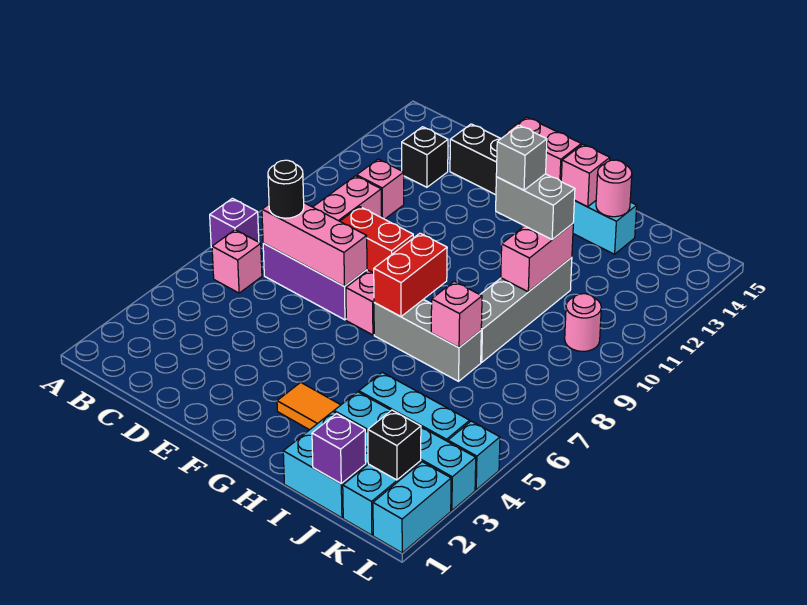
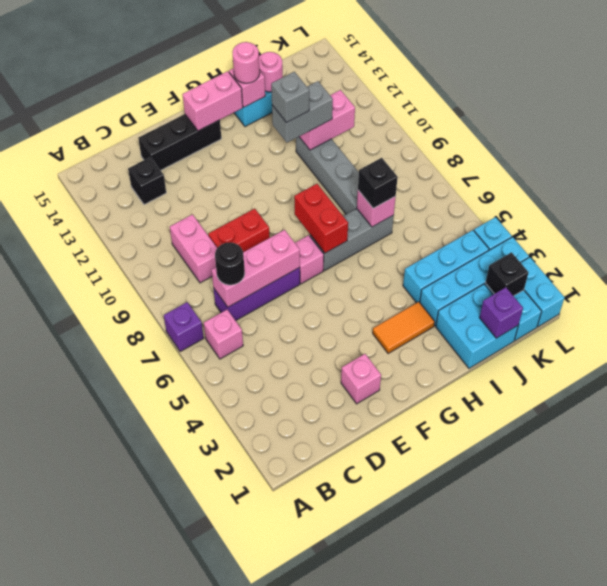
pink brick C11 level 1 -> pink brick E2 level 1
none -> black brick I7 level 3
pink brick I10:I11 level 2 -> pink brick I11:J11 level 2
pink round brick K10 level 1 -> pink round brick H14 level 3

